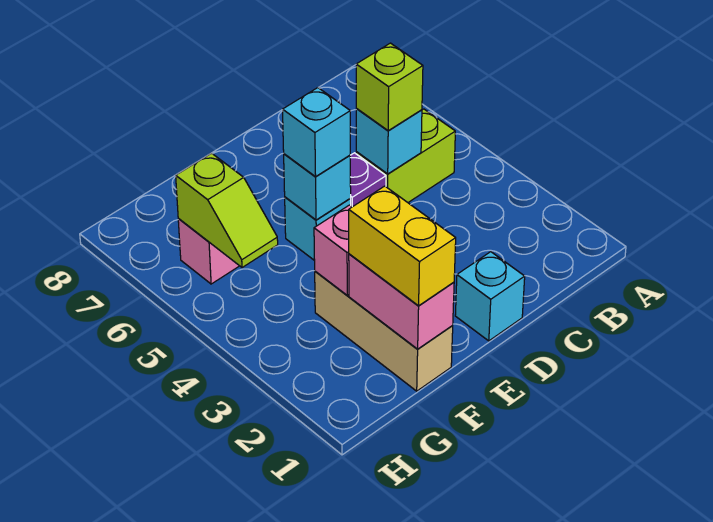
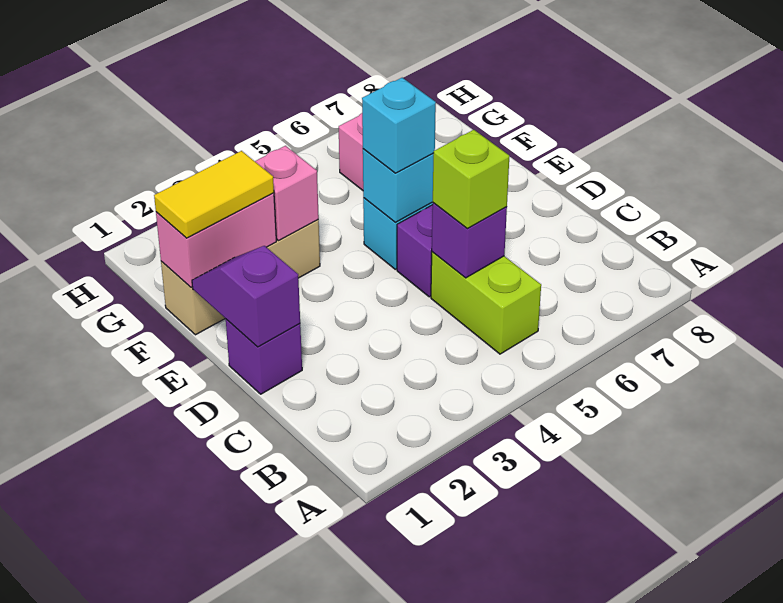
cyan brick C5 level 2 -> purple brick C5 level 2
cyan brick D1 level 1 -> purple brick D1 level 1
none -> purple slope D1:E1 level 2 top D
yellow brick F1:F2 level 3 -> yellow tile F1:F2 level 3
lime slope G5:G6 level 2 top 6 -> none

